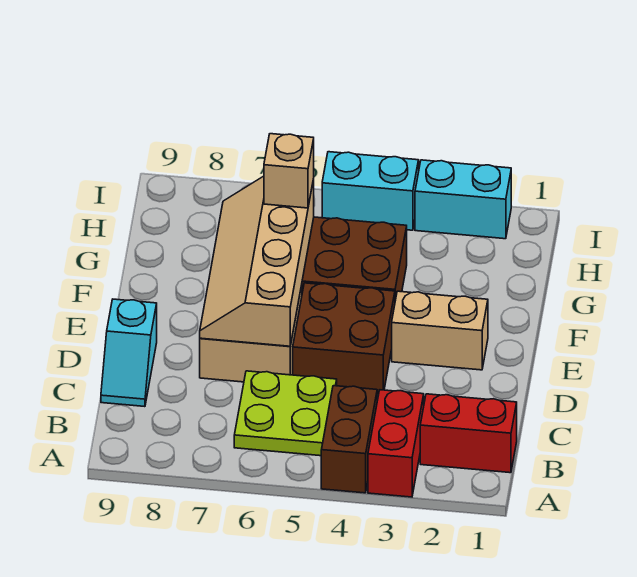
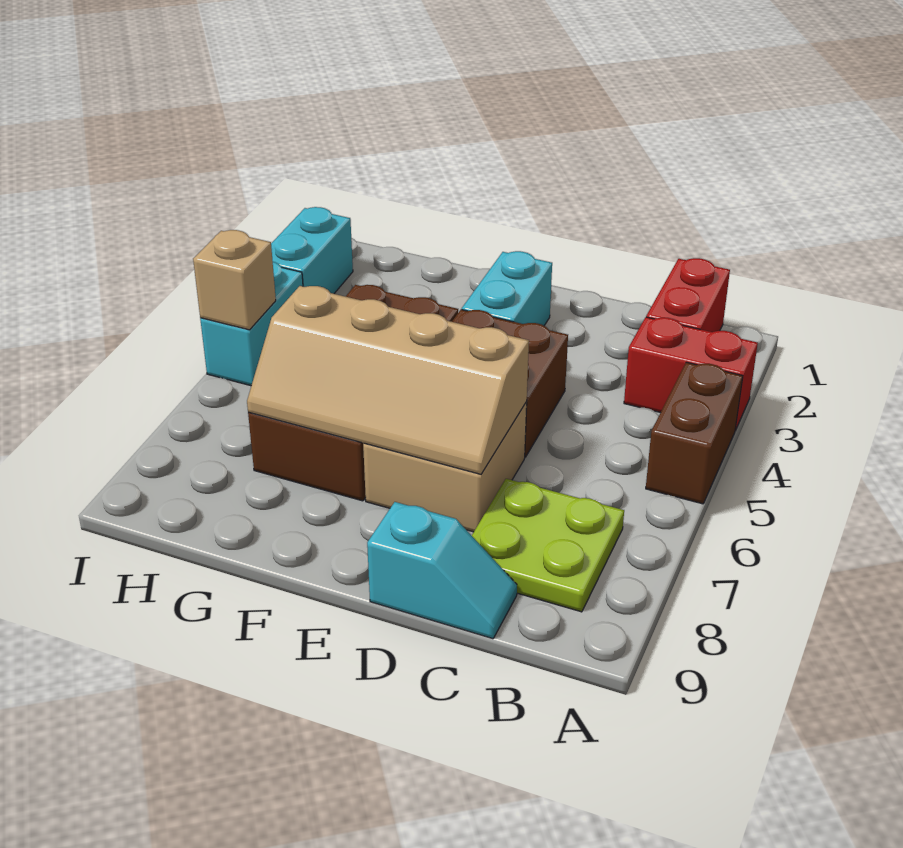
brown brick A4:B4 level 1 -> brown brick A4:A5 level 1
lime plate B5:C6 level 1 -> lime plate B7:C8 level 1
tan brick E2:E3 level 1 -> cyan brick E2:E3 level 1
tan brick G6 level 3 -> tan brick I5 level 2

